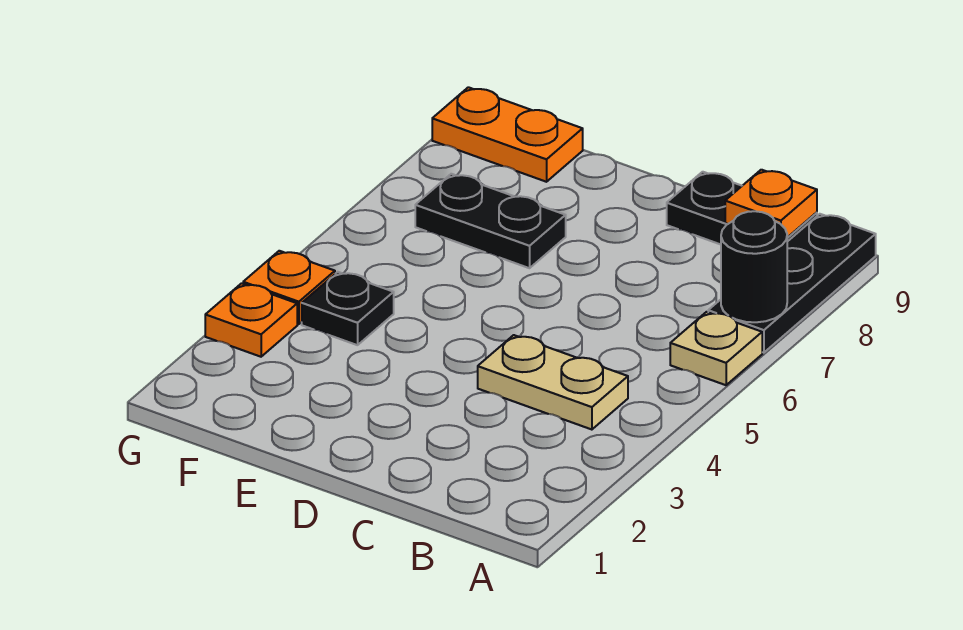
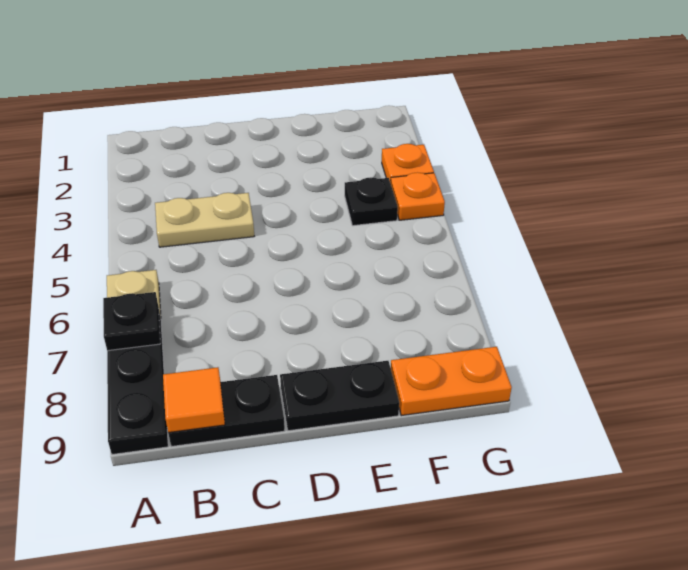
black round brick A7 level 2 -> black plate A7 level 2
orange plate B9 level 2 -> orange tile B9 level 2
black plate E7:F7 level 1 -> black plate D9:E9 level 1

